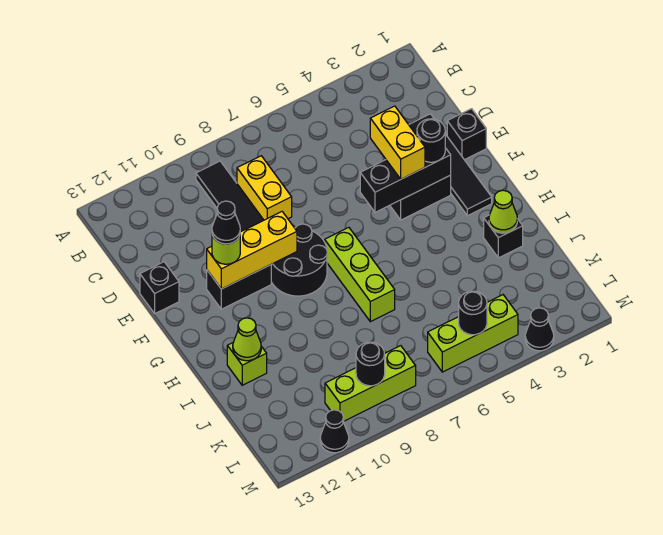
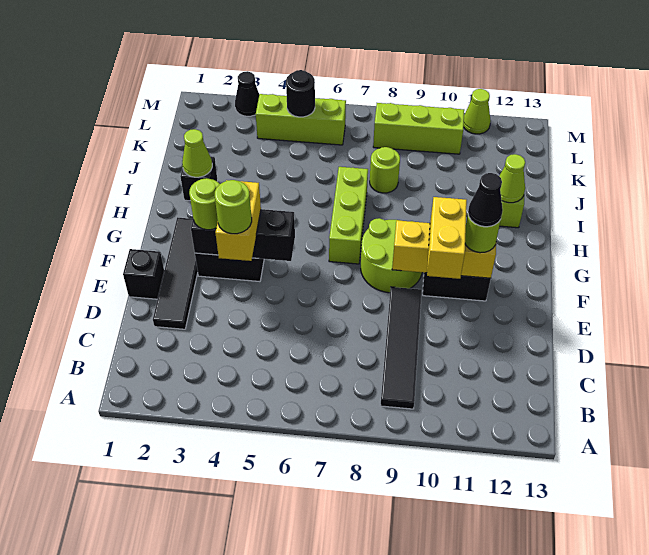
yellow brick C8:D8 level 1 -> yellow brick E10:F10 level 3
none -> lime round brick E4 level 4
black brick E13 level 1 -> none
black round brick F3 level 3 -> lime round brick F3 level 3
black round brick F8:G9 level 1 -> lime round brick F8:G9 level 1
none -> lime round brick J8 level 1
black round brick L9 level 2 -> none
black cone M11 level 1 -> lime cone M11 level 1

